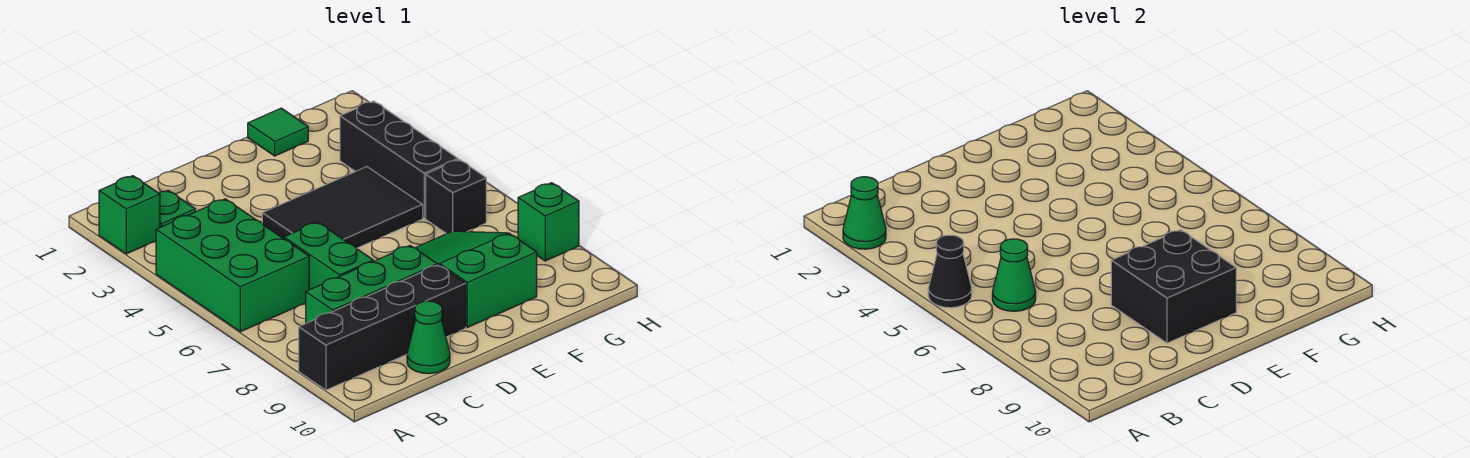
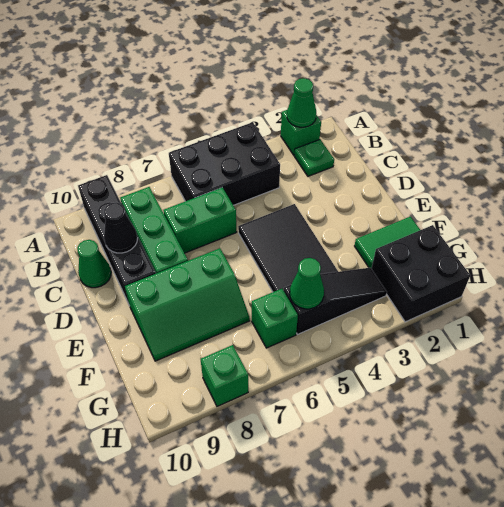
green brick A4:B6 level 1 -> black brick A4:B6 level 1
black cone A5 level 2 -> black cone C9 level 2
green cone B6 level 2 -> green cone G5 level 2
black brick D8:E9 level 2 -> black brick G1:H2 level 1
green slope E7:F9 level 1 top 9 -> green slope E7:F9 level 1 top E
green tile F1 level 1 -> green tile F1:F2 level 1
black brick G3:G5 level 1 -> black slope G3:G5 level 1 top 5
black brick G6 level 1 -> green brick G6 level 1

